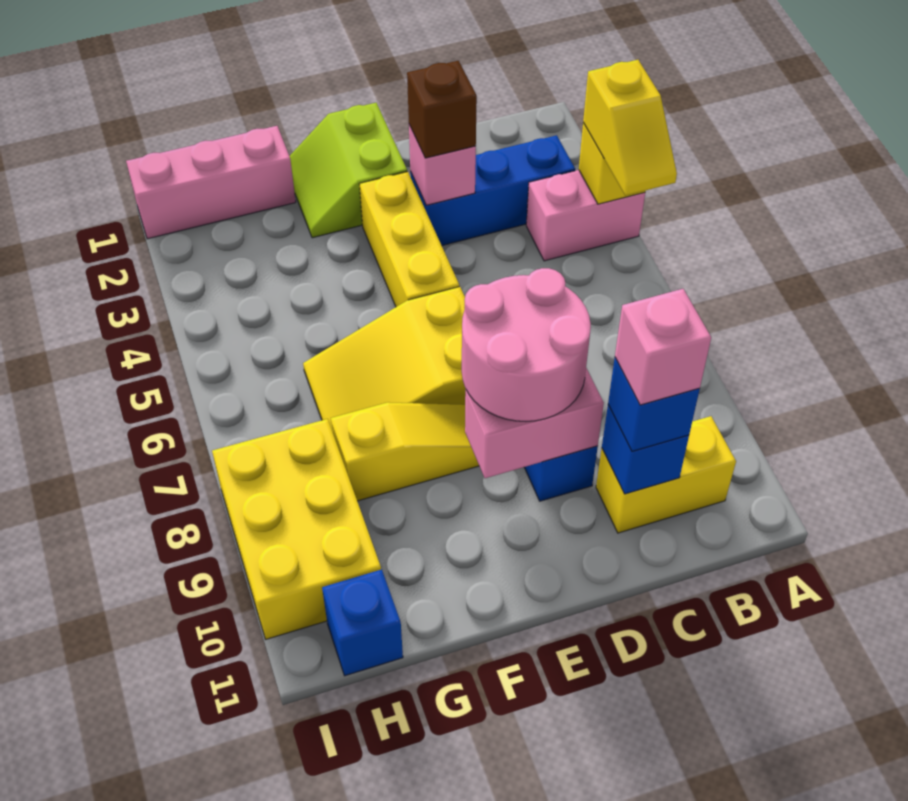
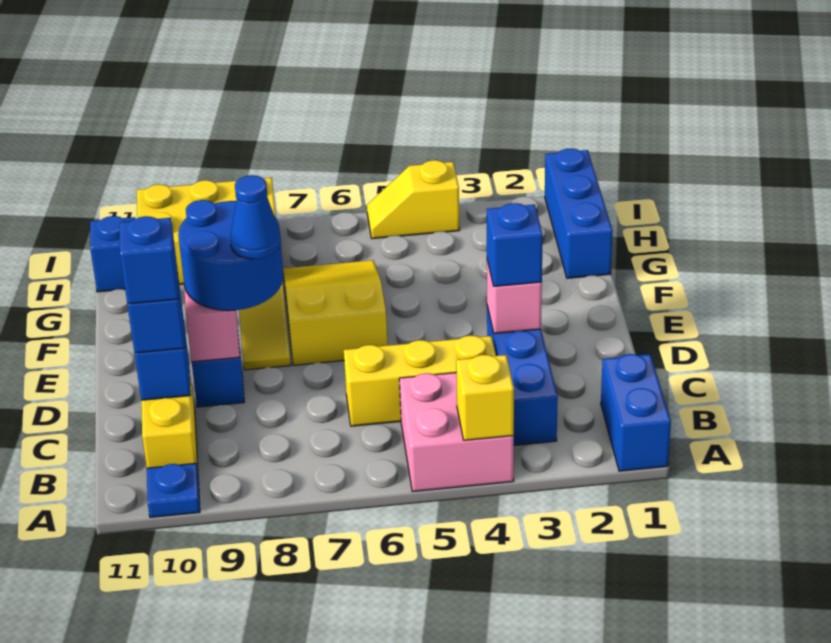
none -> blue brick A1:B1 level 1
pink brick A4:B4 level 1 -> pink brick A4:B5 level 1
yellow slope A4:A5 level 3 top 4 -> yellow slope I4:I5 level 1 top 4
none -> blue plate A10 level 1
pink brick C10 level 4 -> blue brick C10 level 4
brown brick D3 level 3 -> blue brick D3 level 3
pink round brick D8:E9 level 3 -> blue round brick D8:E9 level 3
none -> blue cone D8 level 4
lime slope E1:F2 level 1 top E -> none
yellow brick E3:E5 level 1 -> yellow brick C4:C6 level 1
pink brick G1:I1 level 1 -> blue brick G1:I1 level 1

